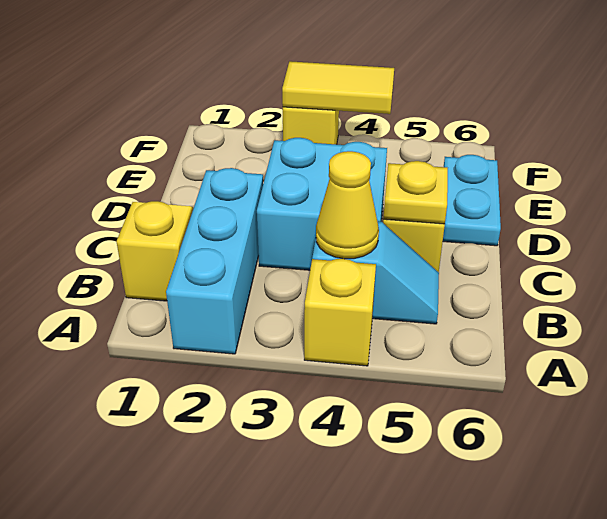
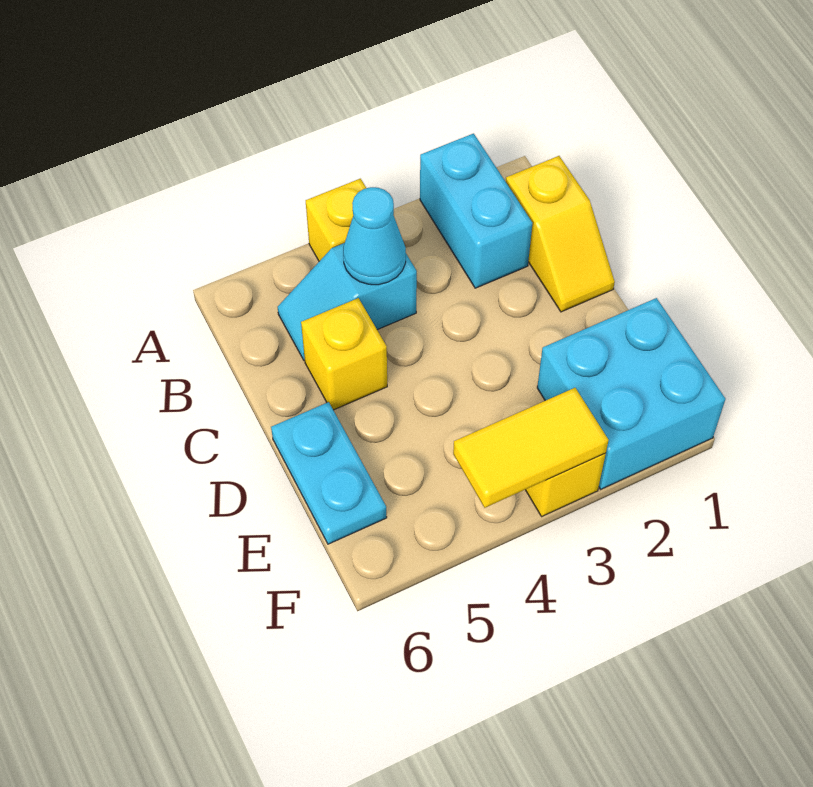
cyan brick A2:C2 level 1 -> cyan brick A2:B2 level 1
yellow cone B4 level 2 -> cyan cone B4 level 2
cyan brick C3:D4 level 1 -> cyan brick E1:F2 level 1
yellow plate C5 level 2 -> none

